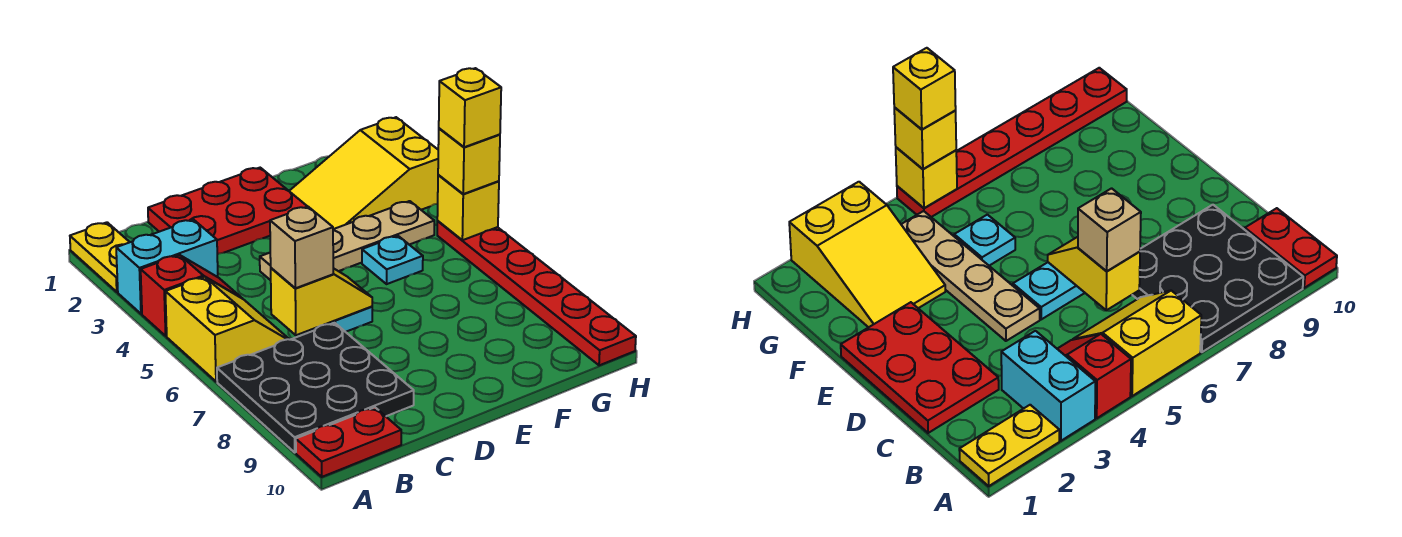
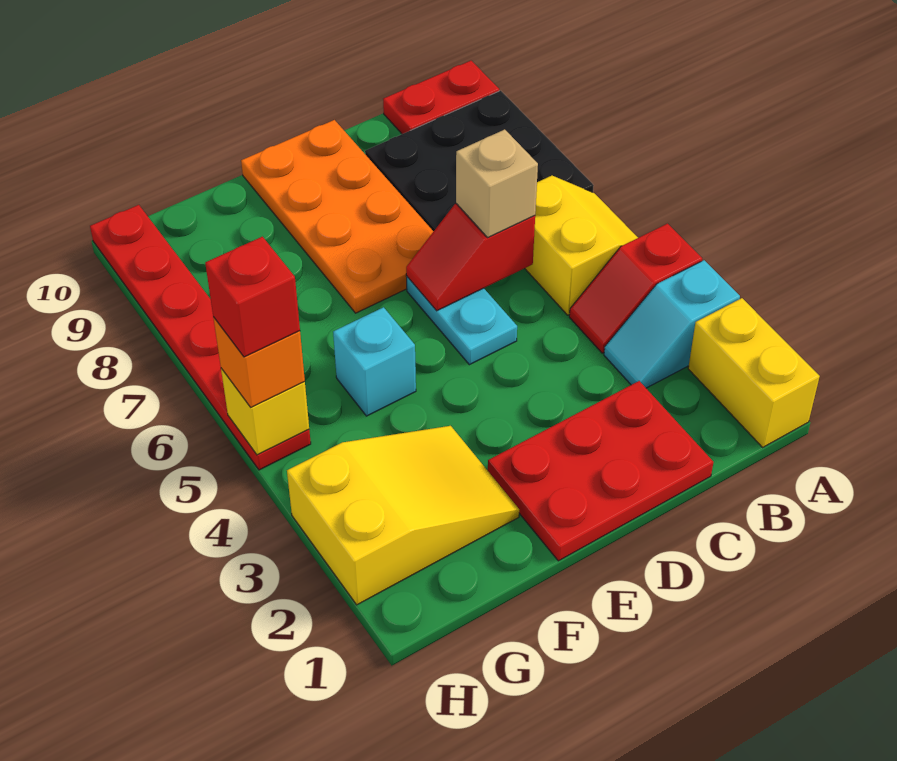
yellow plate A1:A2 level 1 -> yellow brick A1:A2 level 1
cyan brick A3:B3 level 1 -> cyan slope A3:B3 level 1 top A
yellow slope A5:B6 level 1 top A -> yellow slope A5:B6 level 1 top B
yellow slope C6:D6 level 2 top C -> red slope C6:D6 level 2 top C
tan plate D4:G4 level 1 -> none
none -> orange plate D7:E10 level 1
cyan plate F5 level 1 -> cyan brick F5 level 1
yellow brick H5 level 3 -> orange brick H5 level 3
yellow brick H5 level 4 -> red brick H5 level 4

